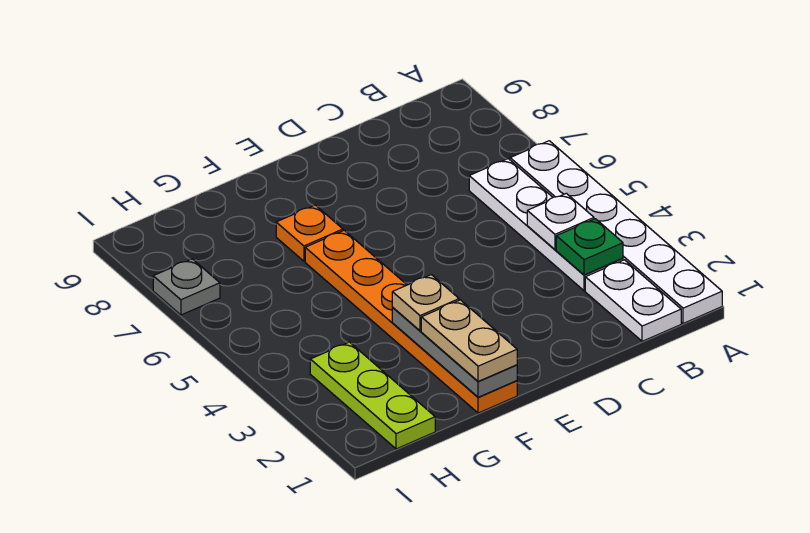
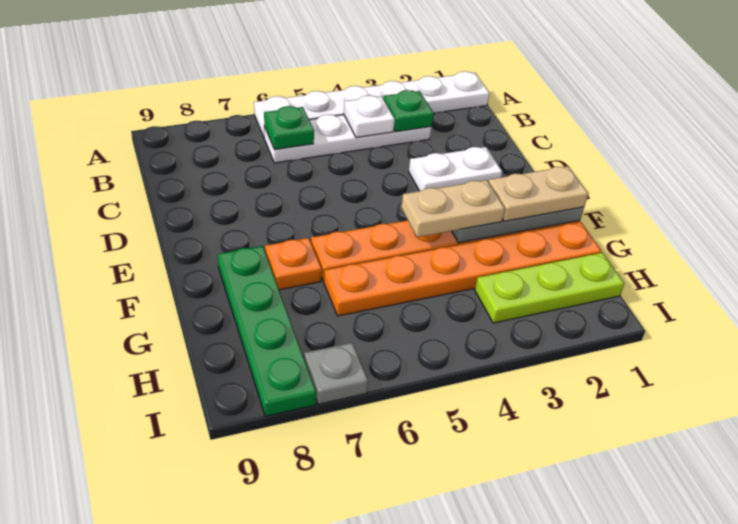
white plate B1:B2 level 1 -> white plate D2:D3 level 1
none -> green plate B6 level 2
tan plate F3 level 3 -> tan plate F3:F4 level 3
none -> green plate F8:I8 level 1
none -> orange plate G1:G6 level 1

